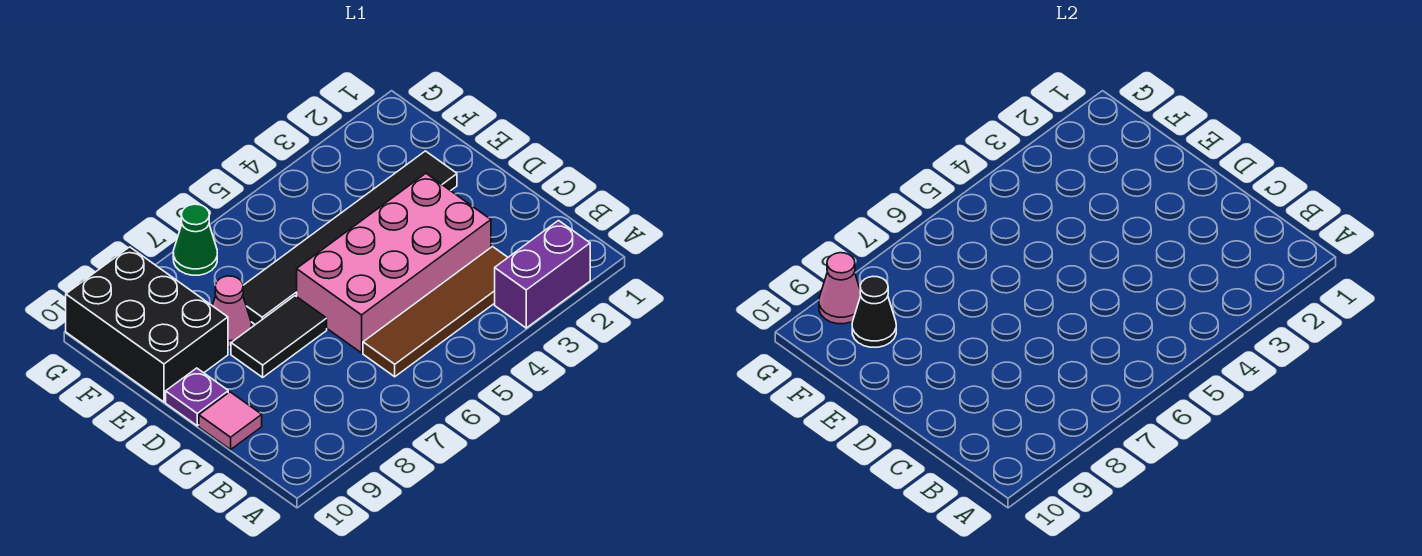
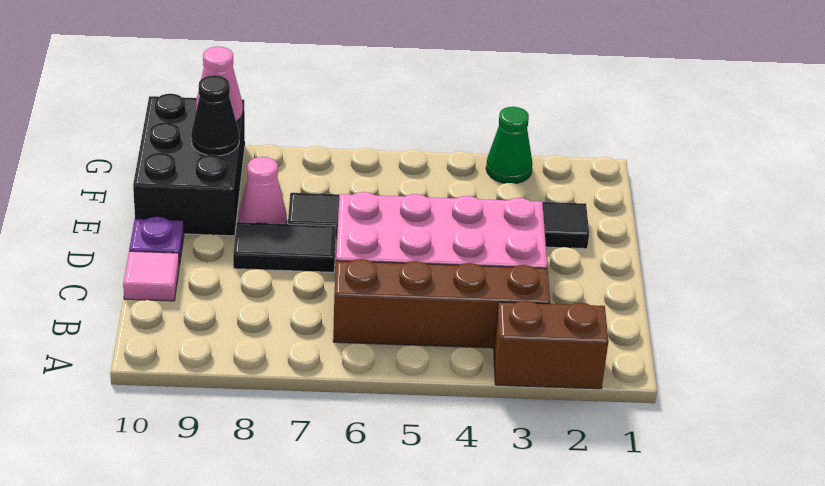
purple brick A2:A3 level 1 -> brown brick A2:A3 level 1
brown tile B3:B6 level 1 -> brown brick B3:B6 level 1
green cone G7 level 1 -> green cone G3 level 1

